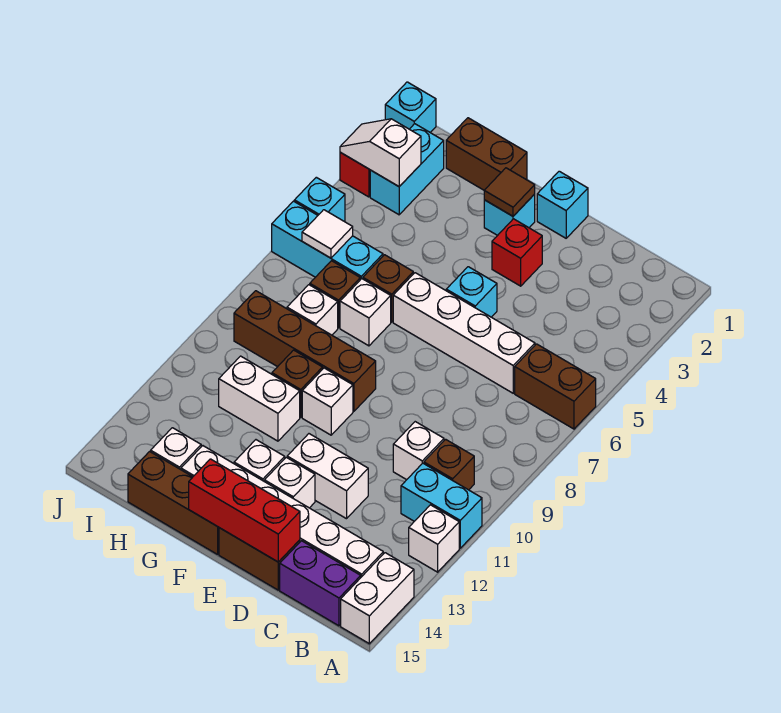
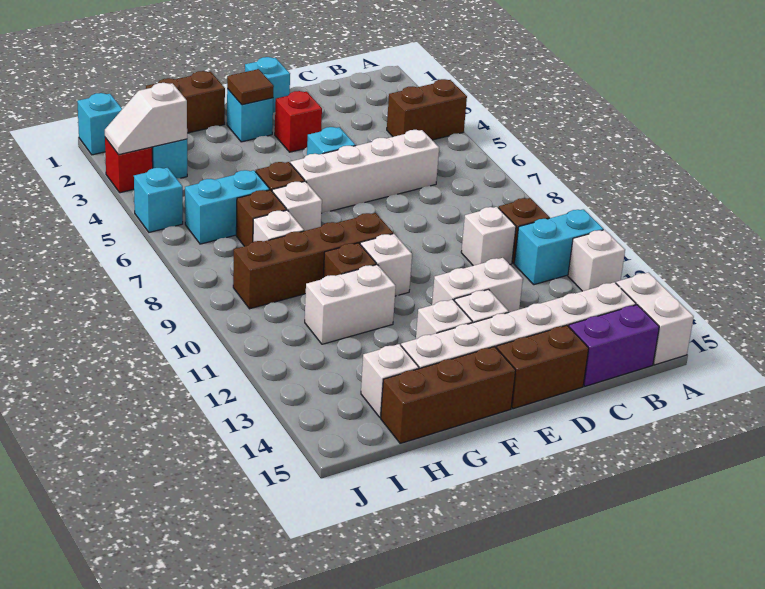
brown brick A6:B6 level 1 -> brown brick A4:B4 level 1
red brick D15:F15 level 2 -> none
cyan brick H6:J6 level 1 -> cyan brick H6:I6 level 1
white tile I6 level 2 -> none

